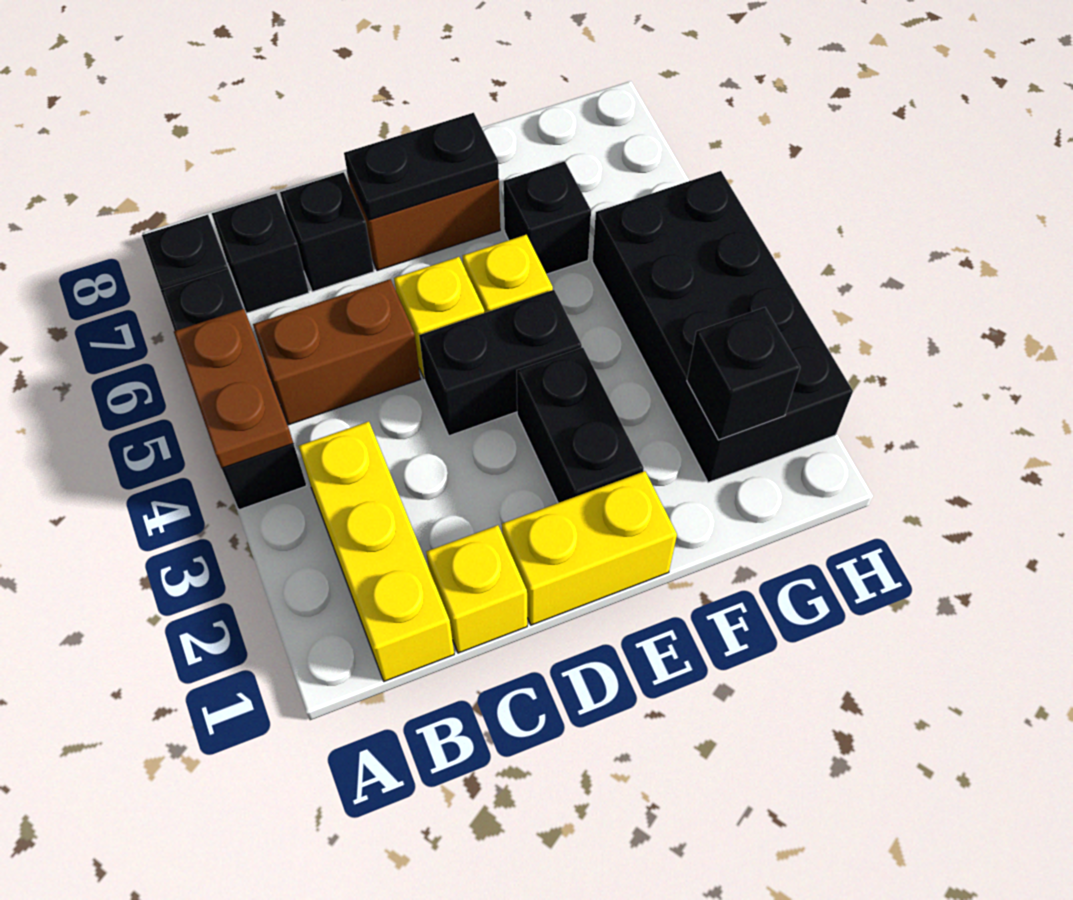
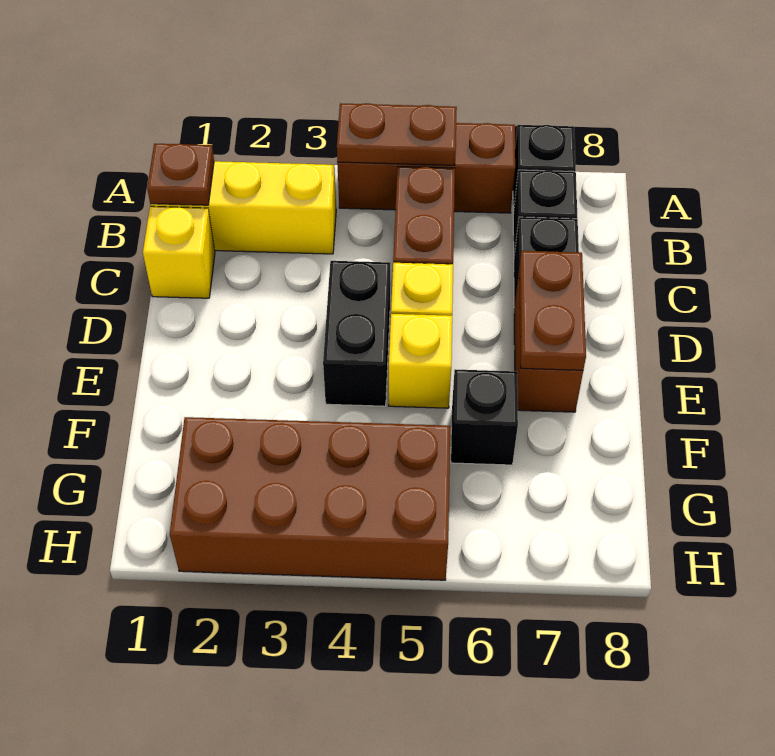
black brick A4:A6 level 1 -> brown brick A4:A6 level 1
none -> brown plate B1 level 2
yellow brick D1:E1 level 1 -> none
black plate D7:E7 level 2 -> brown plate D7:E7 level 2
black brick E2:E3 level 1 -> none
black brick G2:H5 level 1 -> brown brick G2:H5 level 1
black brick G2 level 2 -> none

